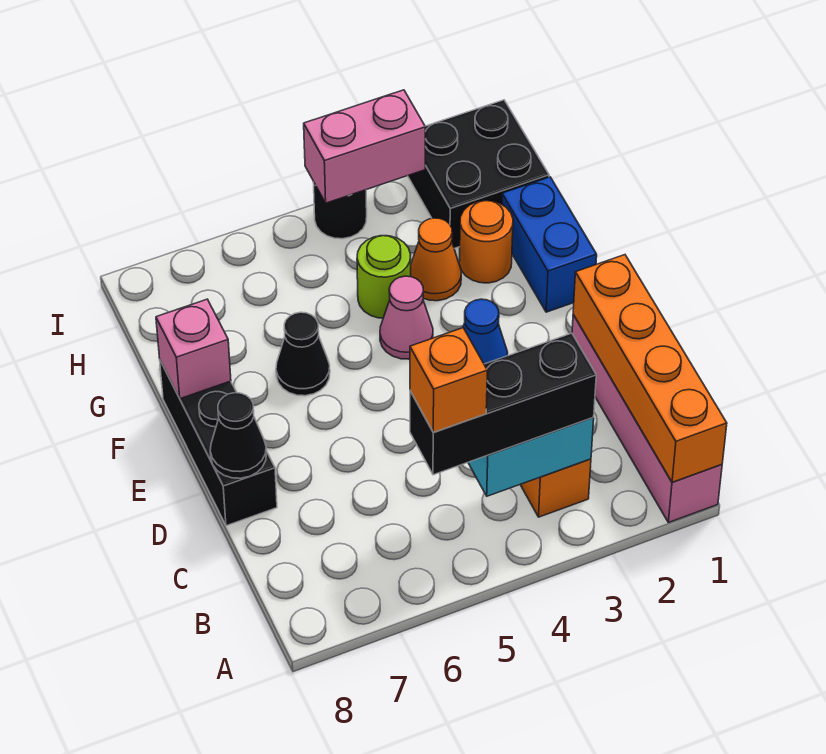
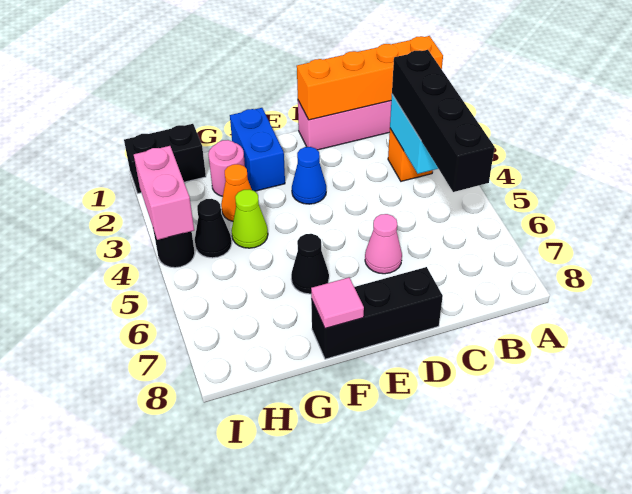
black brick B3:B5 level 3 -> black brick B3:B6 level 3
orange brick B5 level 4 -> none
black cone D8 level 2 -> black cone H4 level 1
blue brick F1:G1 level 1 -> blue brick F1:F2 level 1
pink cone F4 level 1 -> pink cone D6 level 1
pink brick F8 level 2 -> pink tile F8 level 2
orange round brick G2 level 1 -> pink round brick G2 level 1
lime round brick G4 level 1 -> lime cone G4 level 1
black brick H1:I2 level 1 -> black brick H1:I1 level 1

